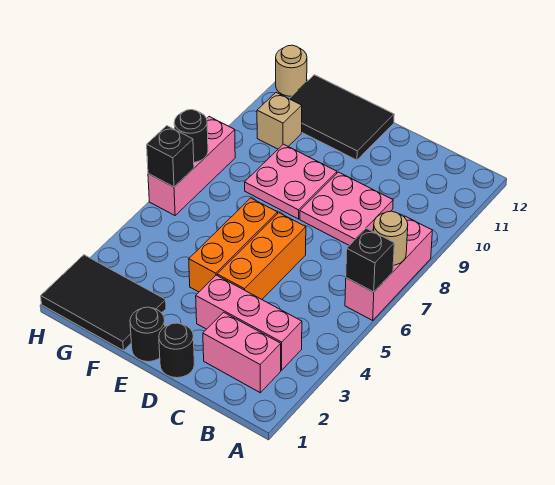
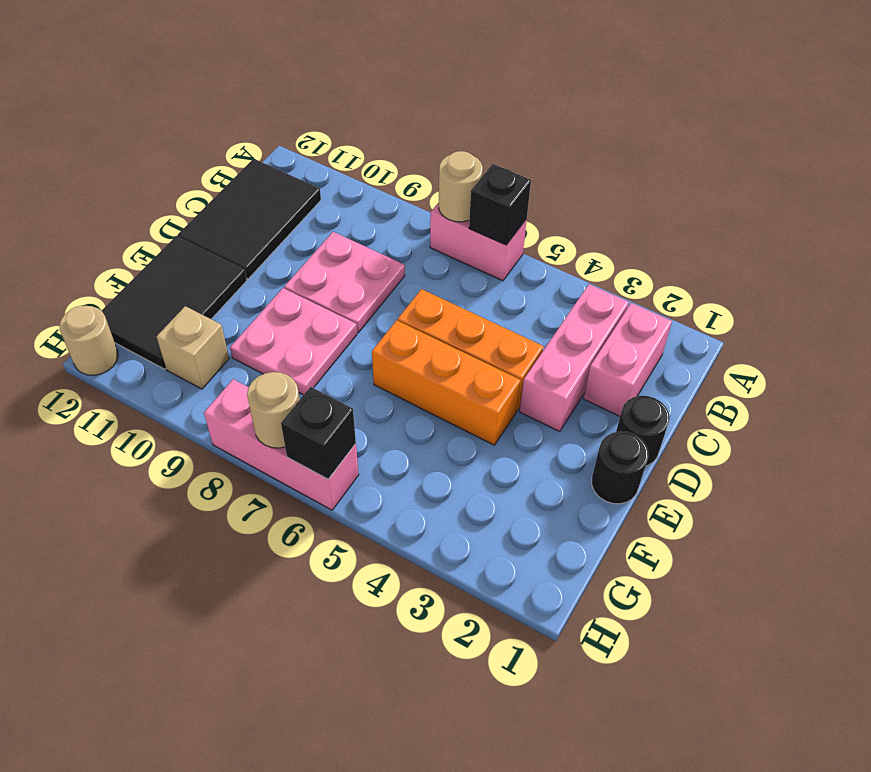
pink brick A6:A8 level 1 -> pink brick A6:A7 level 1
black tile F1:H2 level 1 -> black tile B11:D12 level 1
black round brick H7 level 2 -> tan round brick H7 level 2

